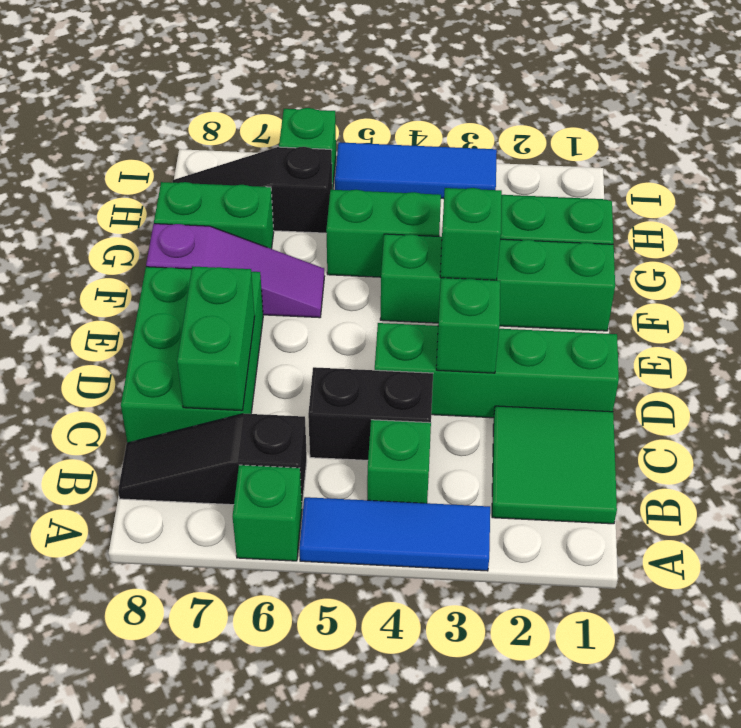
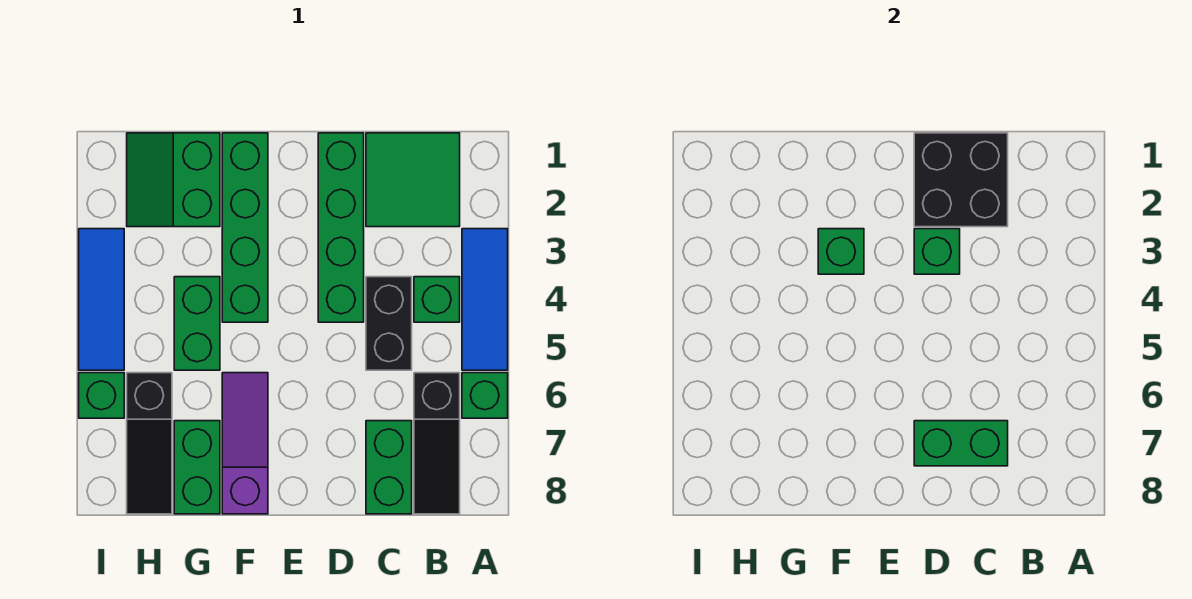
none -> black brick C1:D2 level 2
green brick C7:E8 level 1 -> green brick C7:C8 level 1

